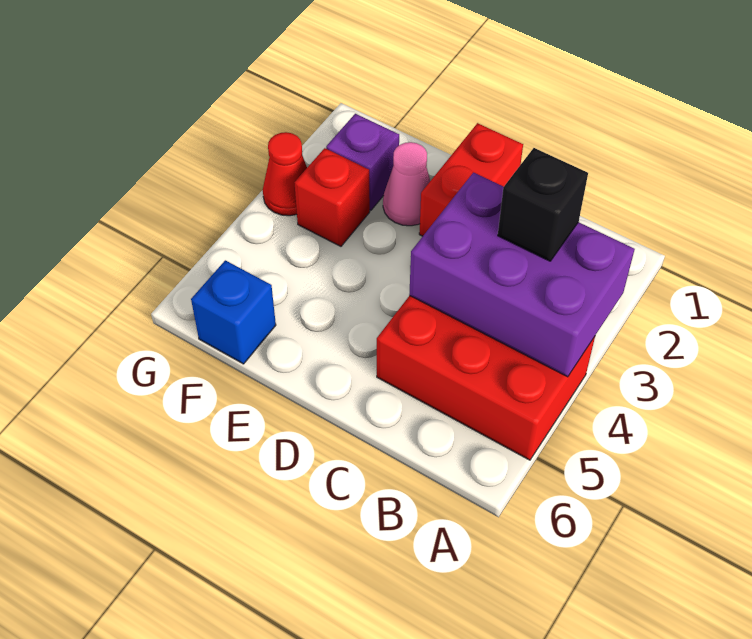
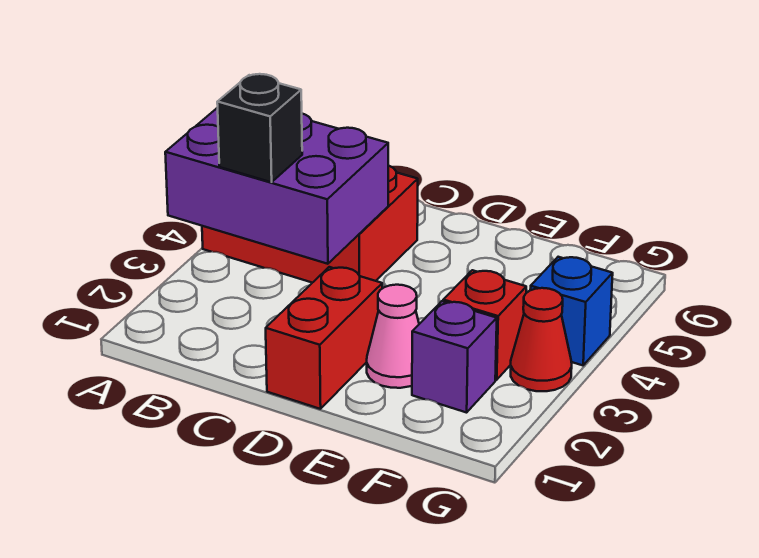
blue brick F6 level 1 -> blue brick G4 level 1

